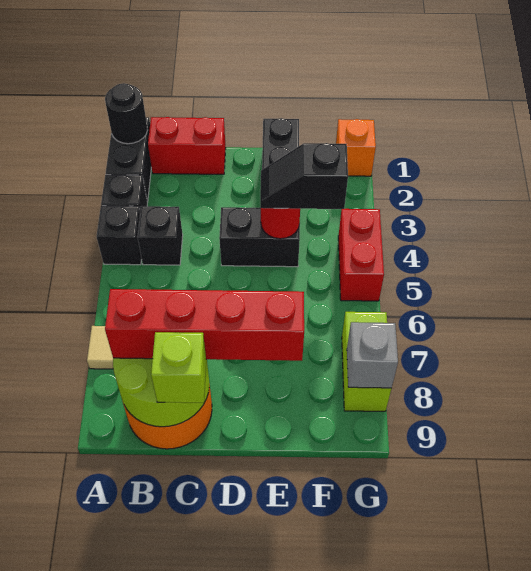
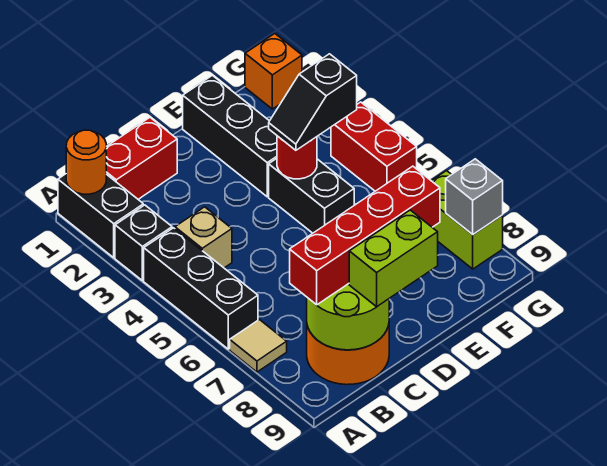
black round brick A1 level 2 -> orange round brick A1 level 2
black brick A4 level 1 -> black brick A4:A6 level 1
black brick B4 level 1 -> tan brick B4 level 1
lime brick C9 level 3 -> lime brick C9:D9 level 3
black brick D4:E4 level 1 -> black brick E4:E5 level 1

